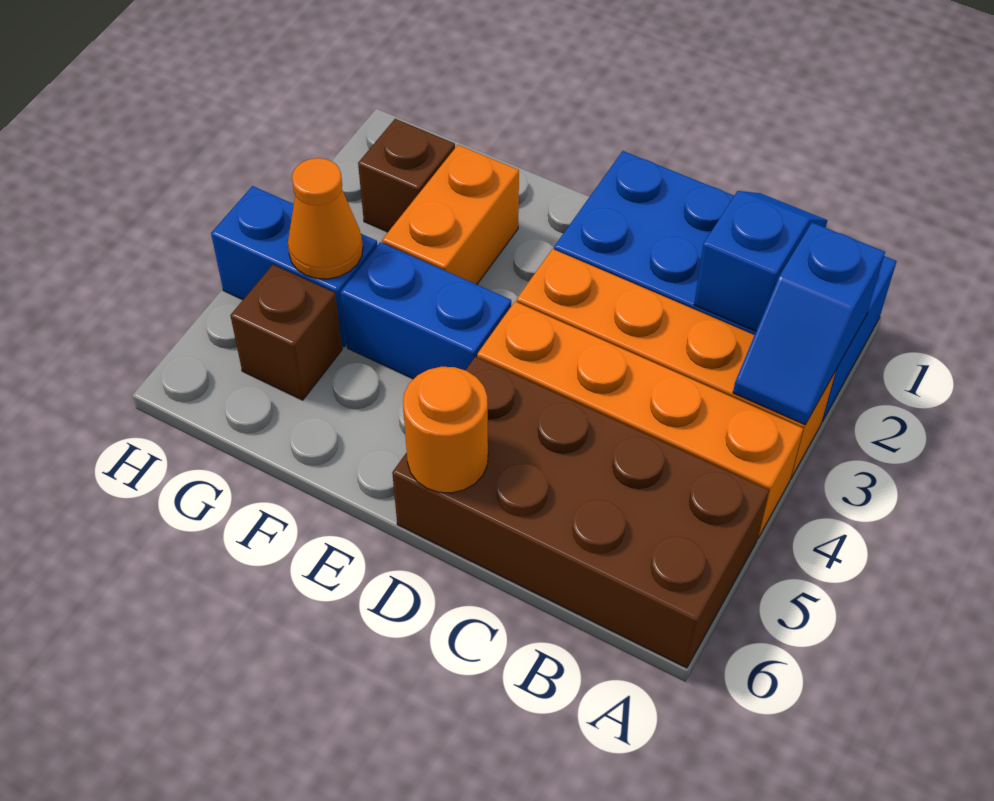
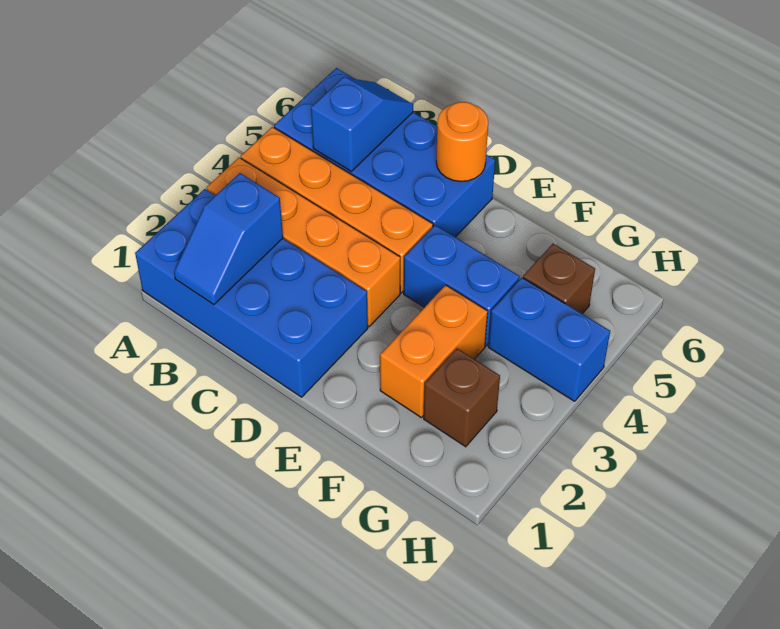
blue slope A2:A3 level 2 top 2 -> blue slope B5:B6 level 2 top 5
brown brick A5:D6 level 1 -> blue brick A5:D6 level 1
orange cone G4 level 2 -> none

